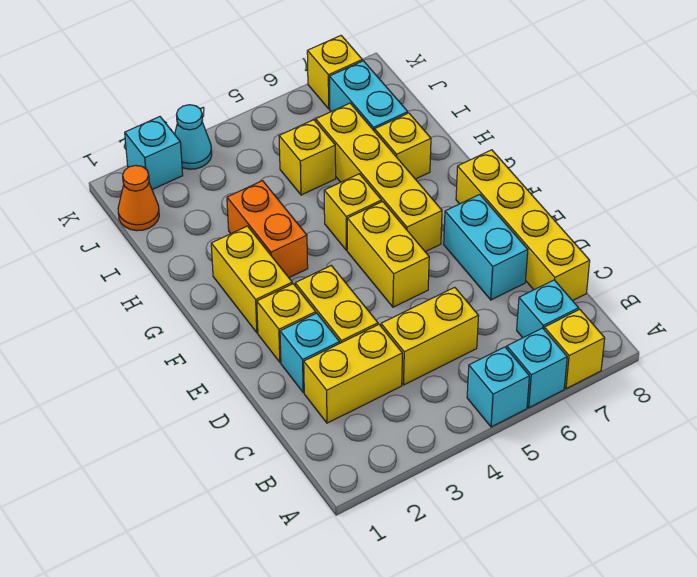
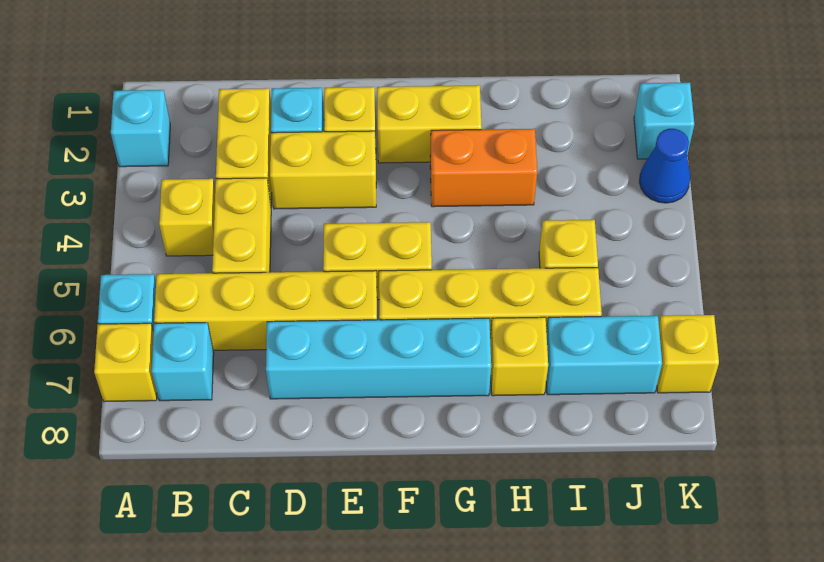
cyan brick A5 level 1 -> cyan brick A2 level 1
yellow brick C8:F8 level 1 -> yellow brick B6:E6 level 1
cyan brick D7:E7 level 1 -> cyan brick D7:G7 level 1
yellow brick G5 level 1 -> yellow brick B4 level 1
orange cone J1 level 1 -> none
cyan cone K3 level 1 -> blue cone K3 level 1

